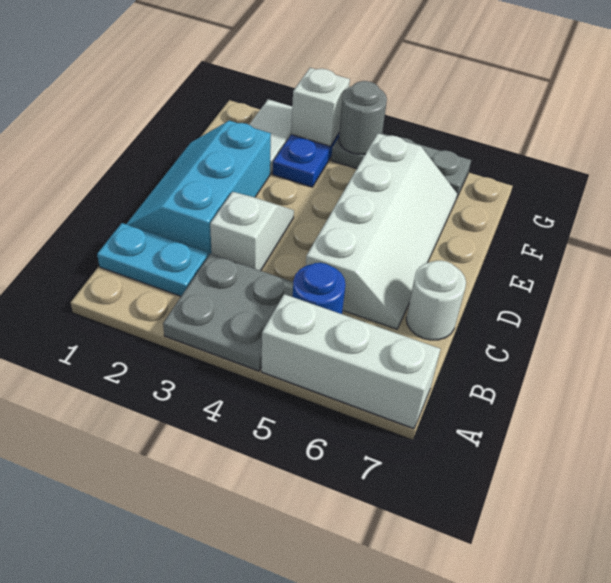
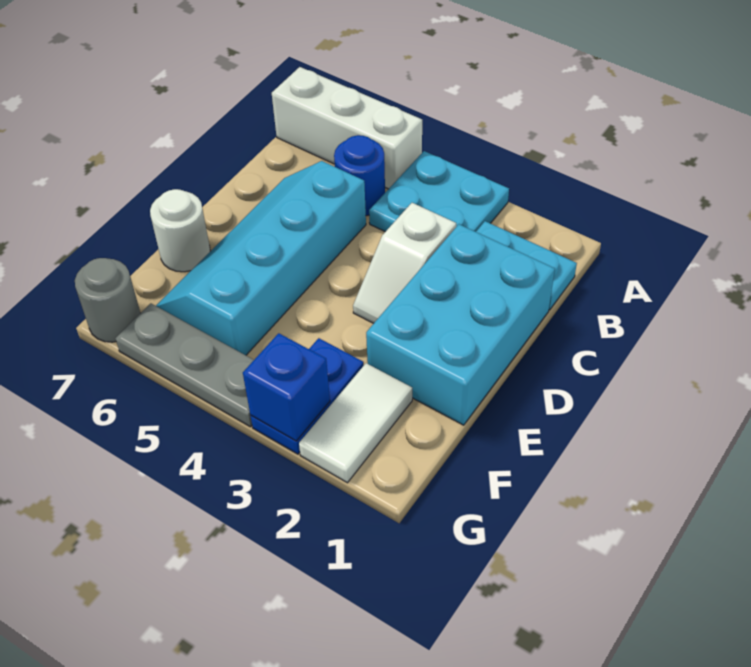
grey plate A3:B4 level 1 -> cyan plate A3:B4 level 1
cyan slope C1:E2 level 1 top 2 -> cyan brick C1:E2 level 1
white slope C5:F6 level 1 top 5 -> cyan slope C5:F6 level 1 top 5
white round brick C7 level 1 -> white round brick E7 level 1
white brick G3 level 2 -> blue brick G3 level 2
grey round brick G4 level 2 -> grey round brick G7 level 1

